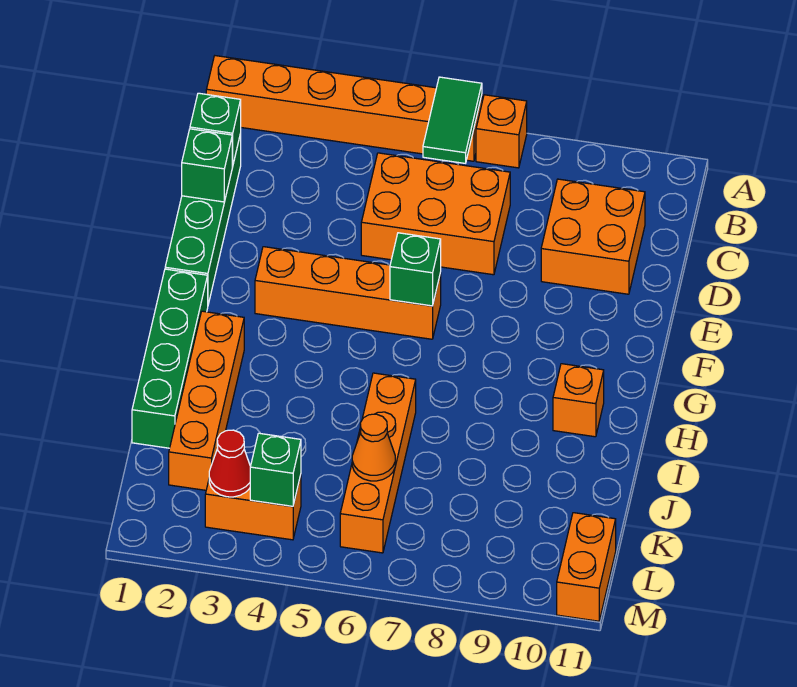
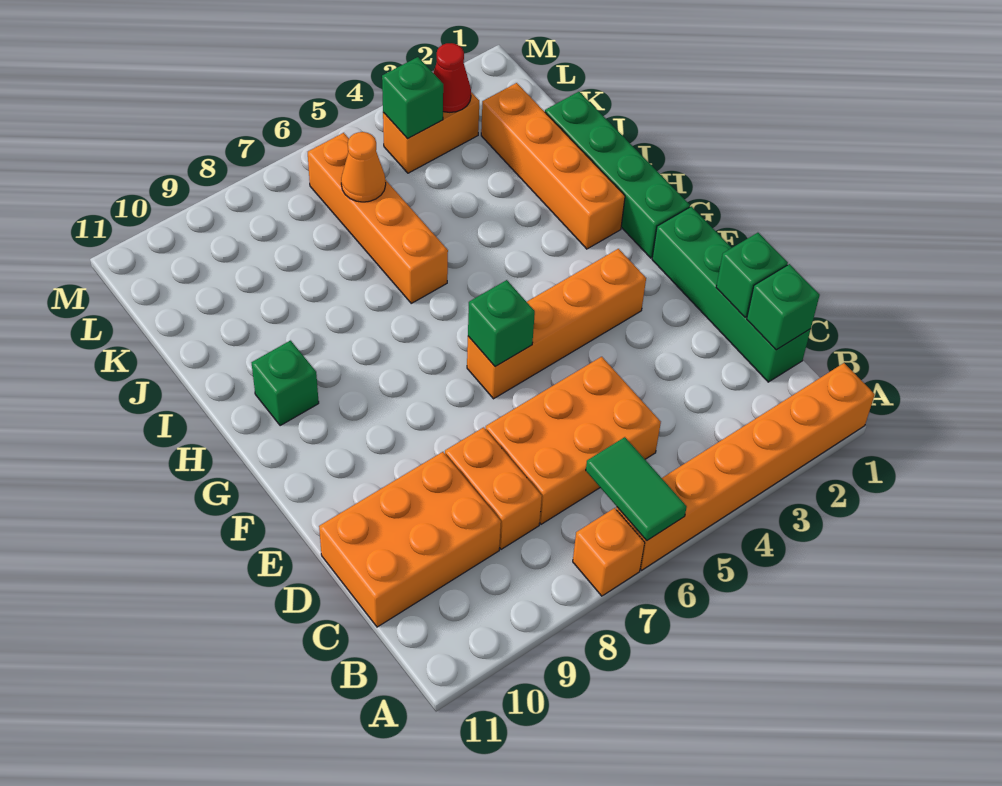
orange brick C9:D10 level 1 -> orange brick C9:D11 level 1
orange brick H10 level 1 -> green brick H10 level 1
orange brick L11:M11 level 1 -> orange brick C8:D8 level 1

